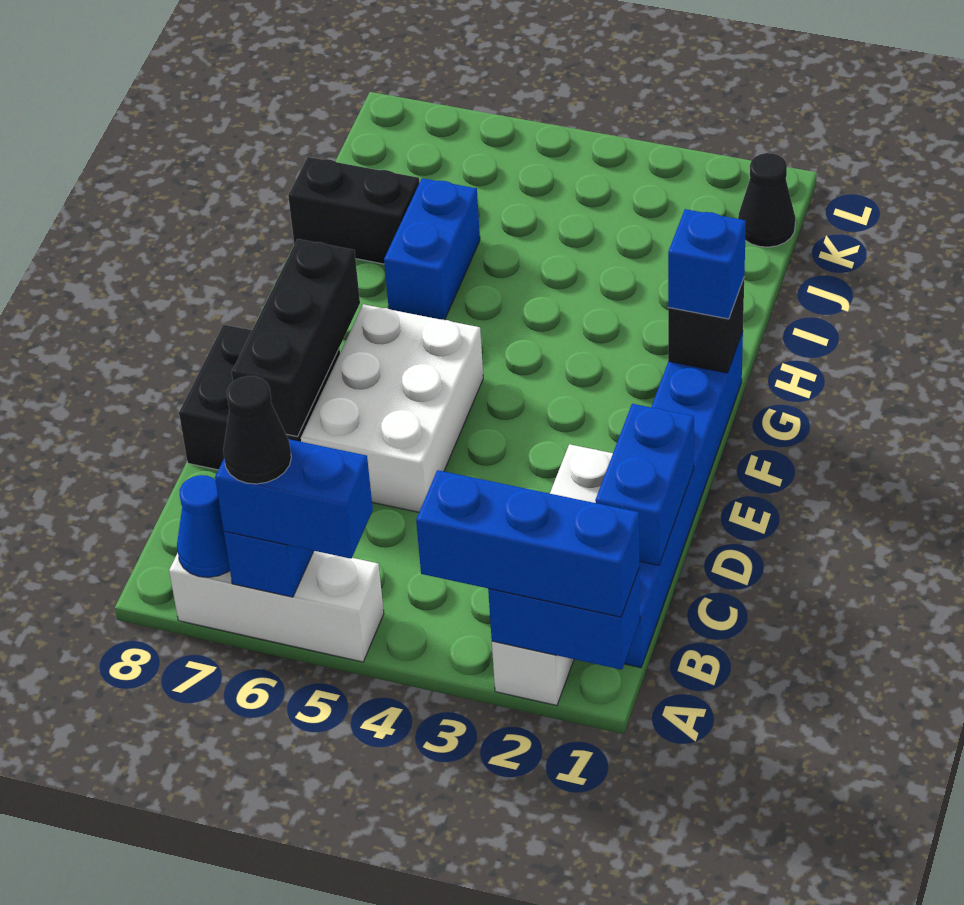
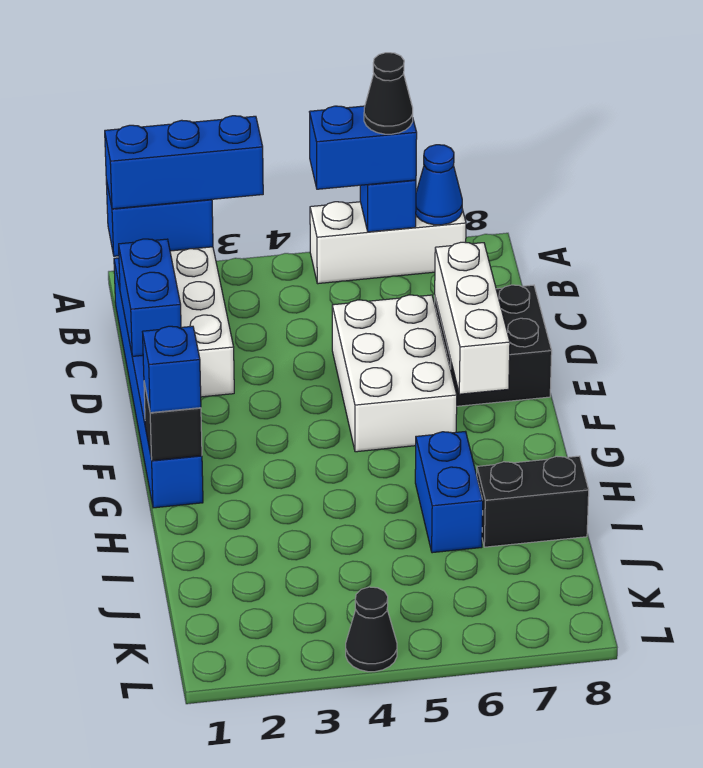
black brick D7:F7 level 2 -> white brick D7:F7 level 2
black cone K1 level 1 -> black cone L4 level 1

